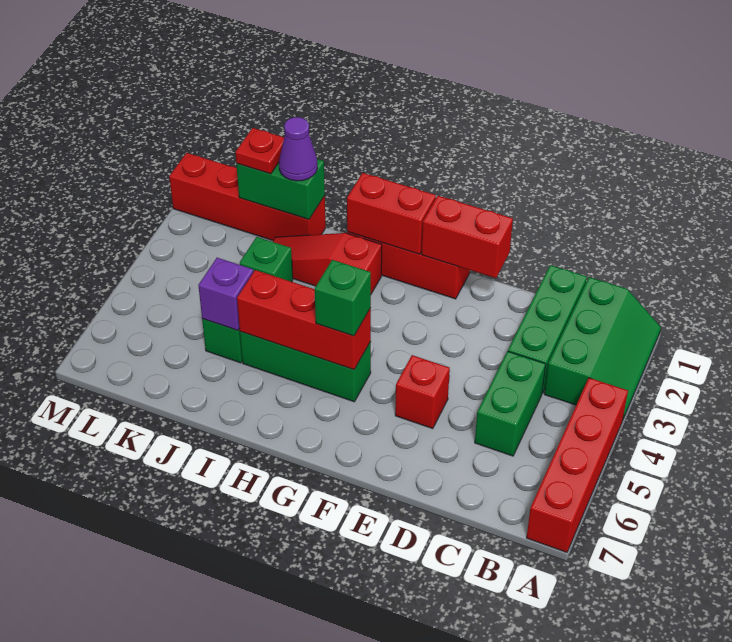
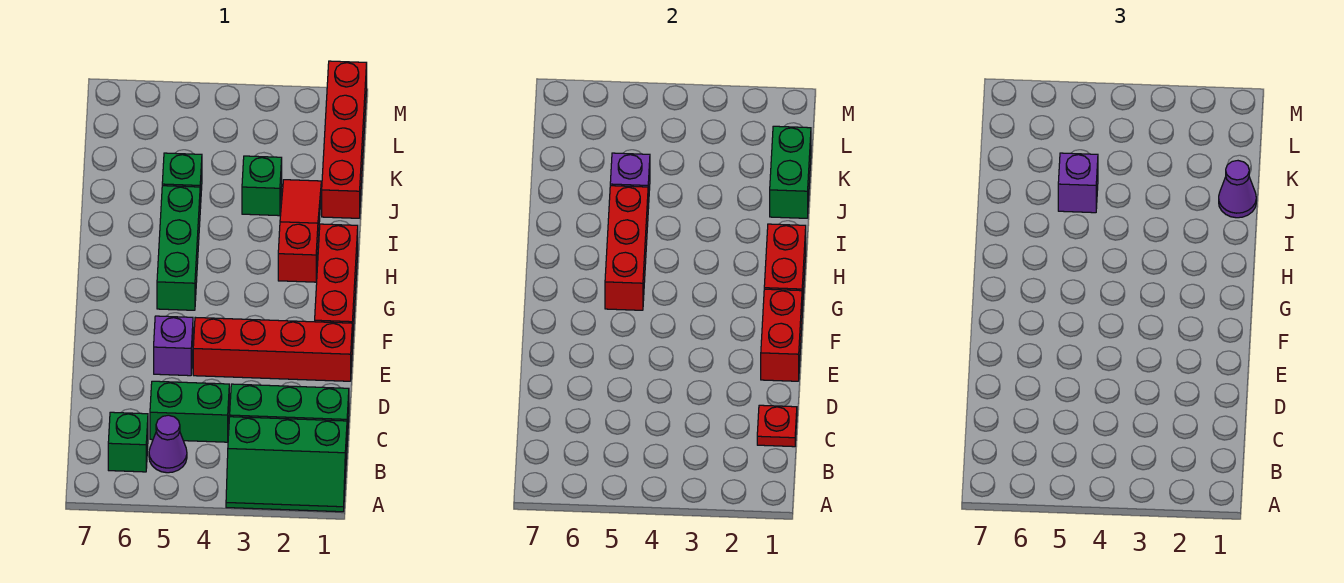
red brick A4:A7 level 1 -> red brick E1:E4 level 1
none -> purple cone B5 level 1
red brick E5 level 1 -> purple brick E5 level 1
green brick G5 level 3 -> green brick B6 level 1
none -> purple brick J5 level 3
red plate K1 level 3 -> red plate C1 level 2

